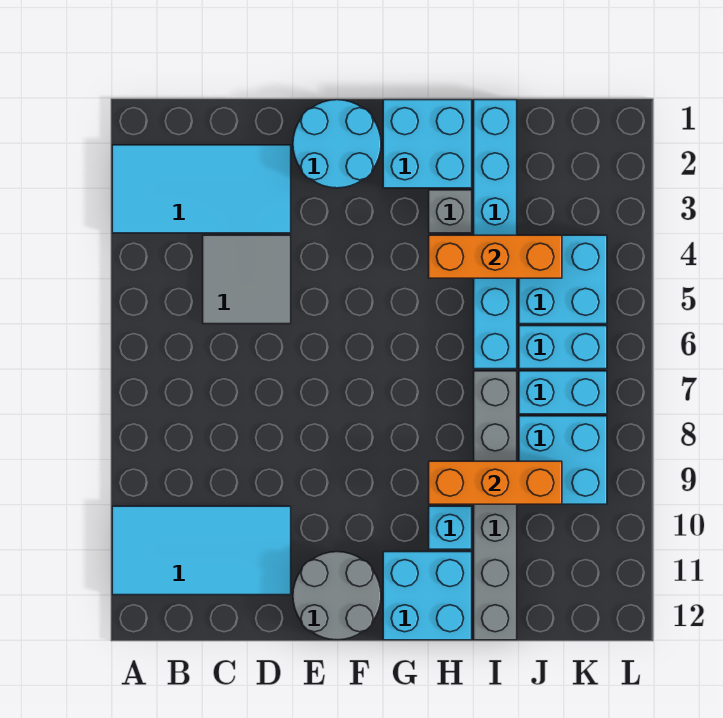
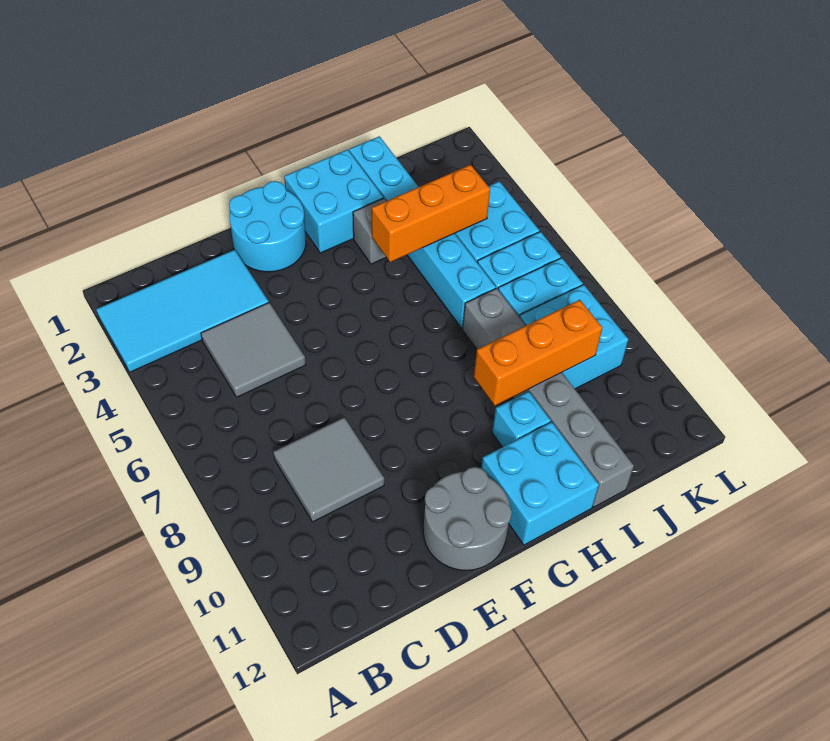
cyan tile A10:D11 level 1 -> none
none -> grey tile C8:D9 level 1

